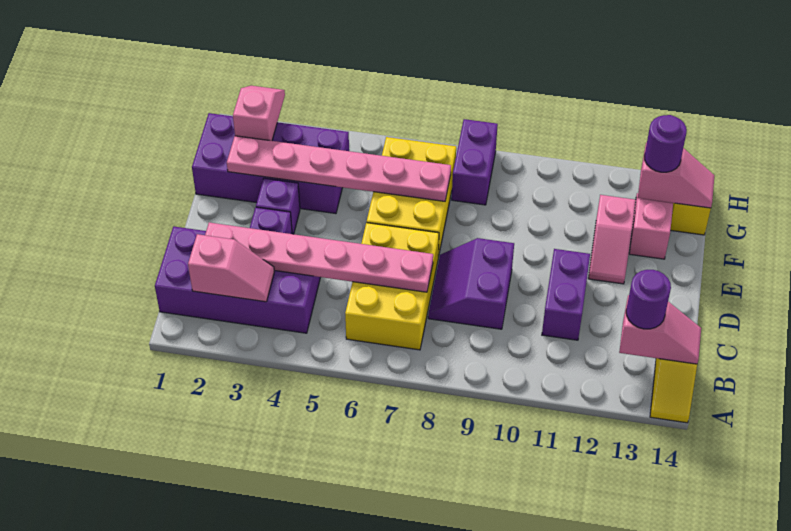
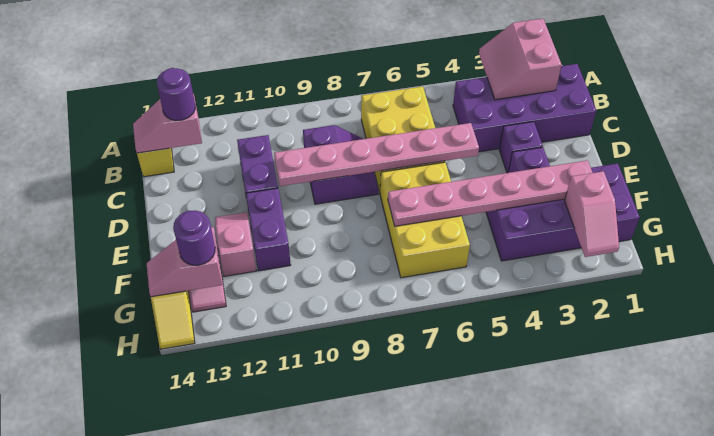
pink slope B2:B3 level 2 top 2 -> pink slope A2:B3 level 2 top 2
pink plate C2:C7 level 2 -> pink plate D5:D10 level 2
purple brick G8:H8 level 1 -> purple brick E11:F11 level 1

